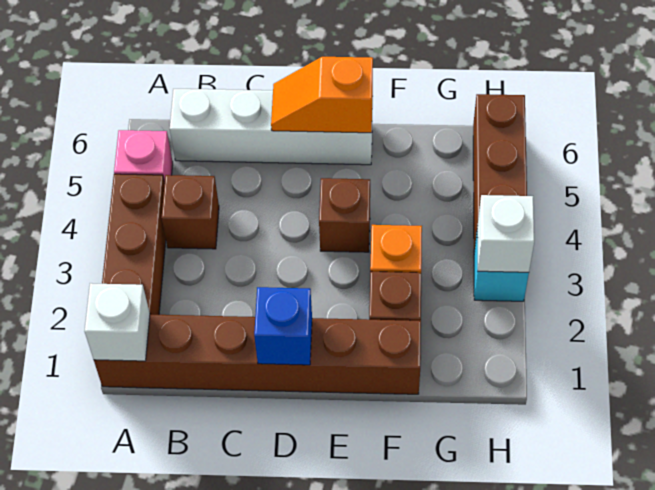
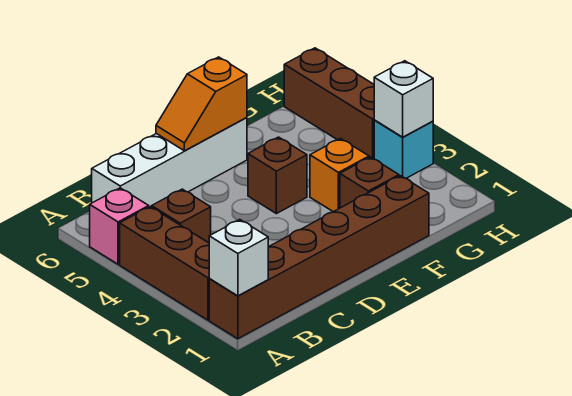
blue brick D1 level 2 -> none

